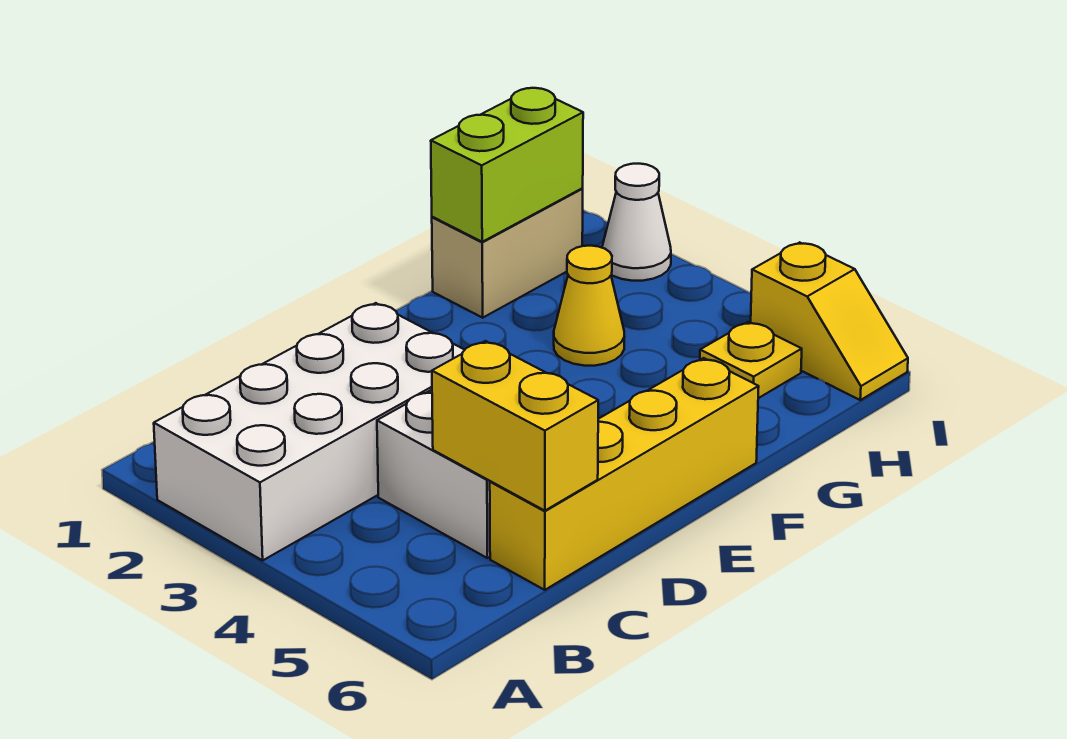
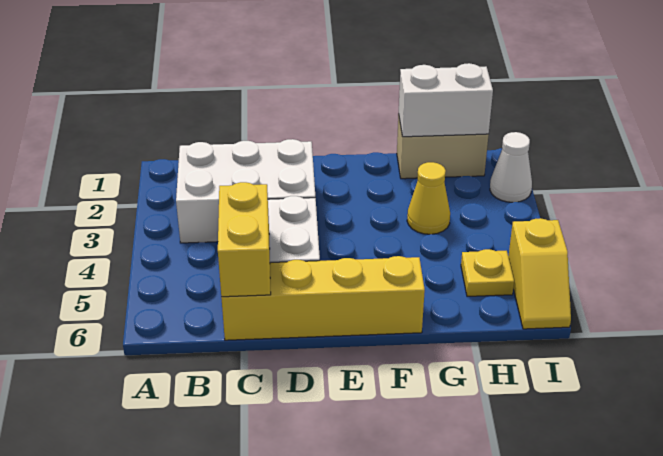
white brick A2:D3 level 1 -> white brick B2:D3 level 1
lime brick G1:H1 level 2 -> white brick G1:H1 level 2

